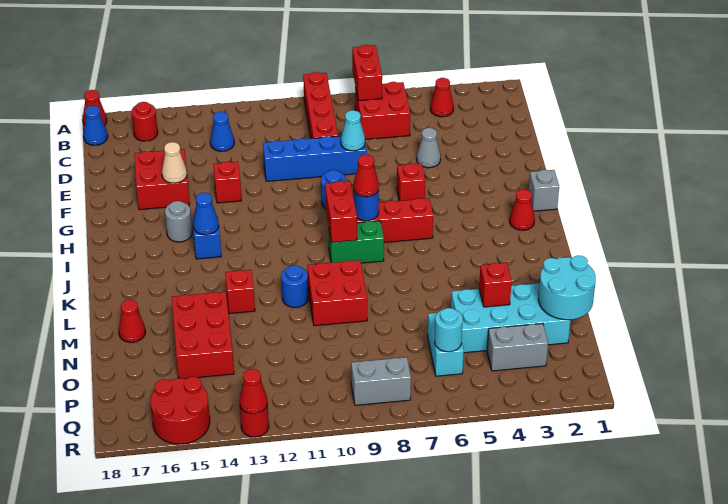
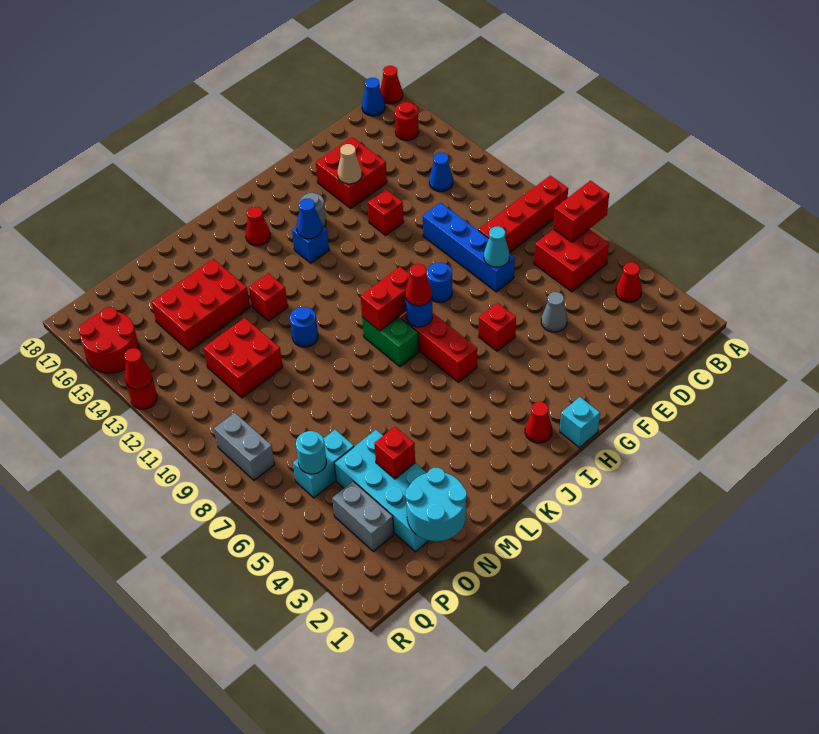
grey brick H1 level 1 -> cyan brick H1 level 1
red brick L9:M10 level 1 -> red brick N11:O12 level 1
red cone M17 level 1 -> red cone J16 level 1

